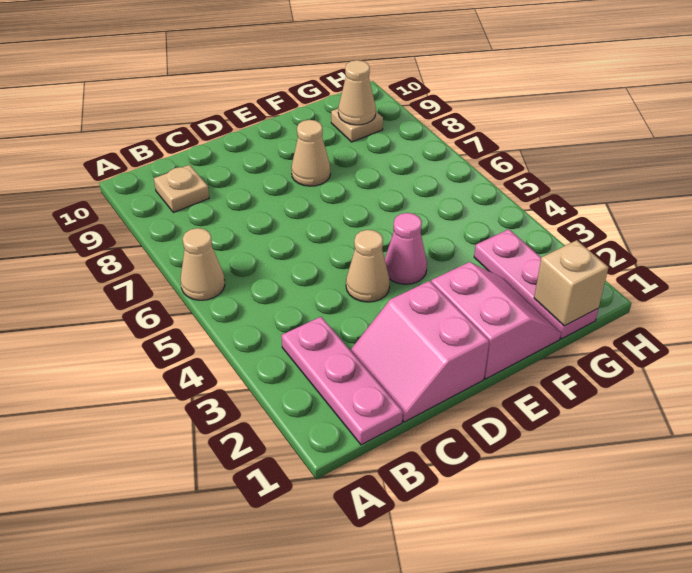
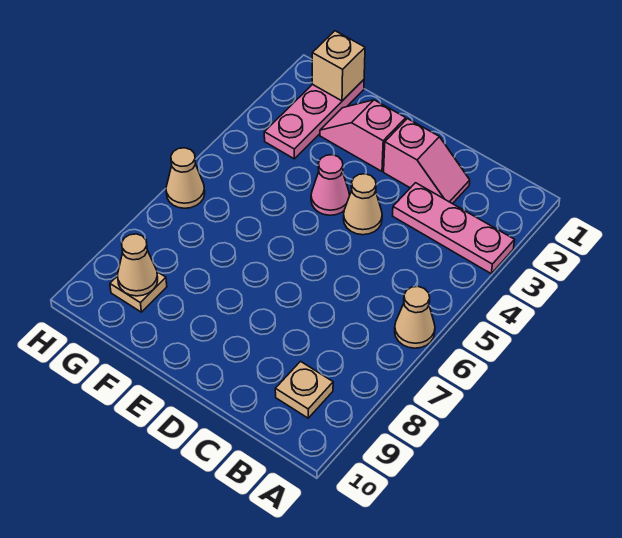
pink plate B1:B3 level 1 -> pink plate A3:C3 level 1
pink slope C1:D2 level 1 top D -> pink slope C2:D2 level 1 top D
pink slope E1:F2 level 1 top E -> pink slope E2:F2 level 1 top E
tan cone E8 level 1 -> tan cone H6 level 1

